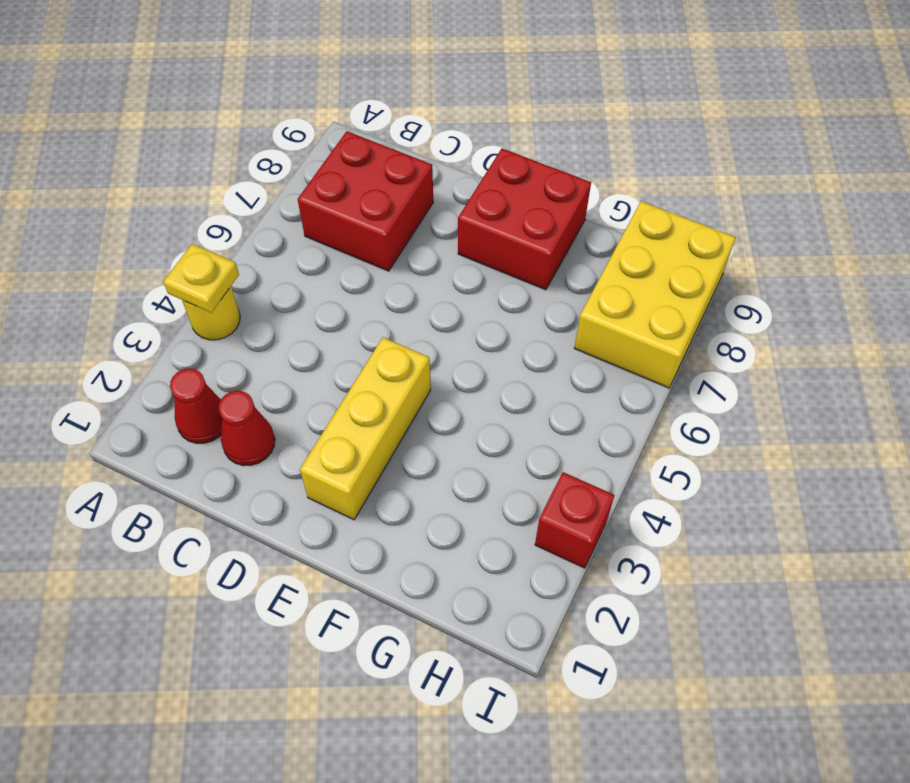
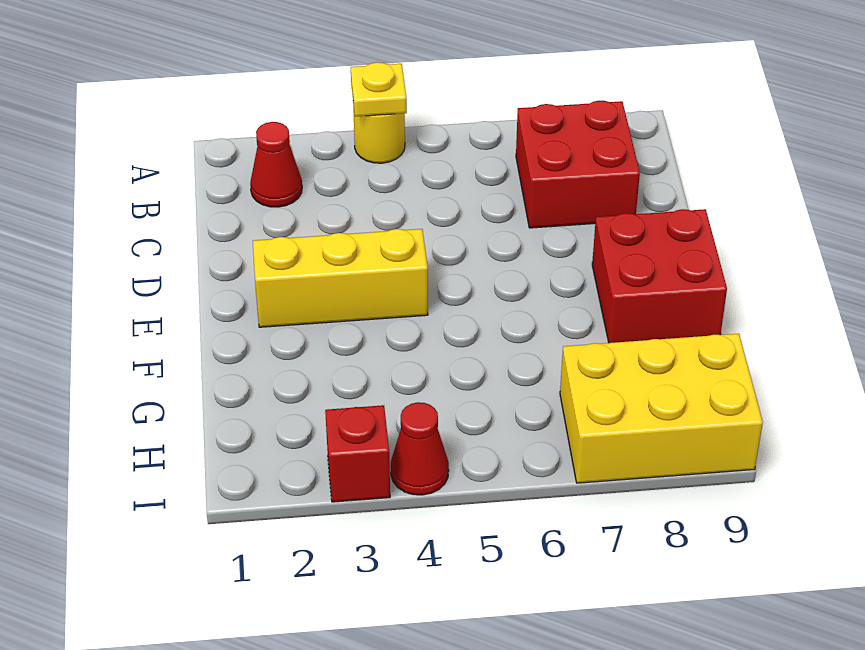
red cone C2 level 1 -> red cone I4 level 1

